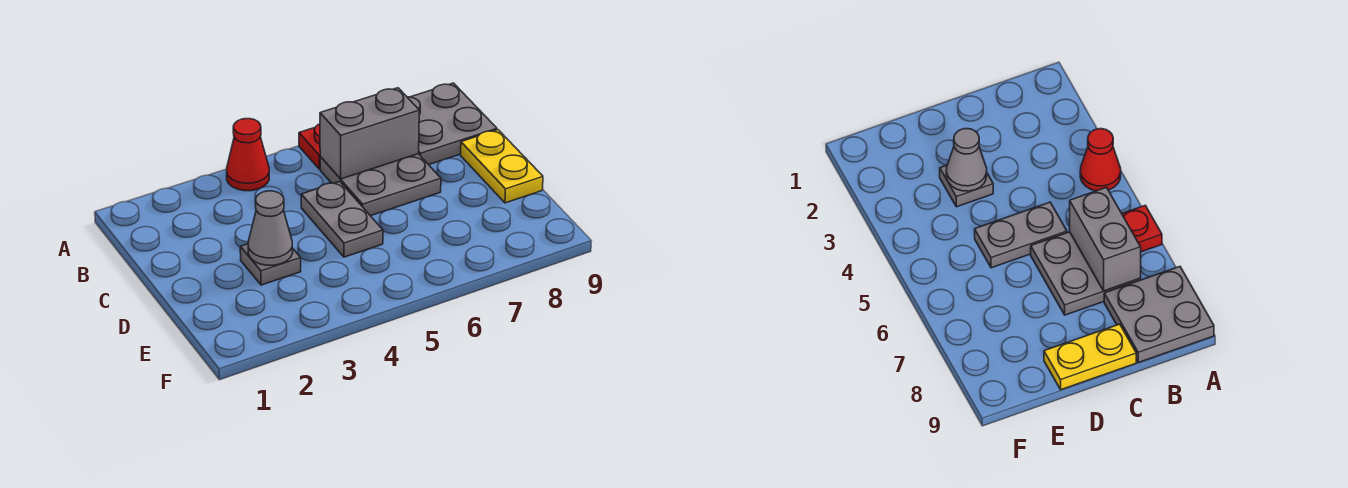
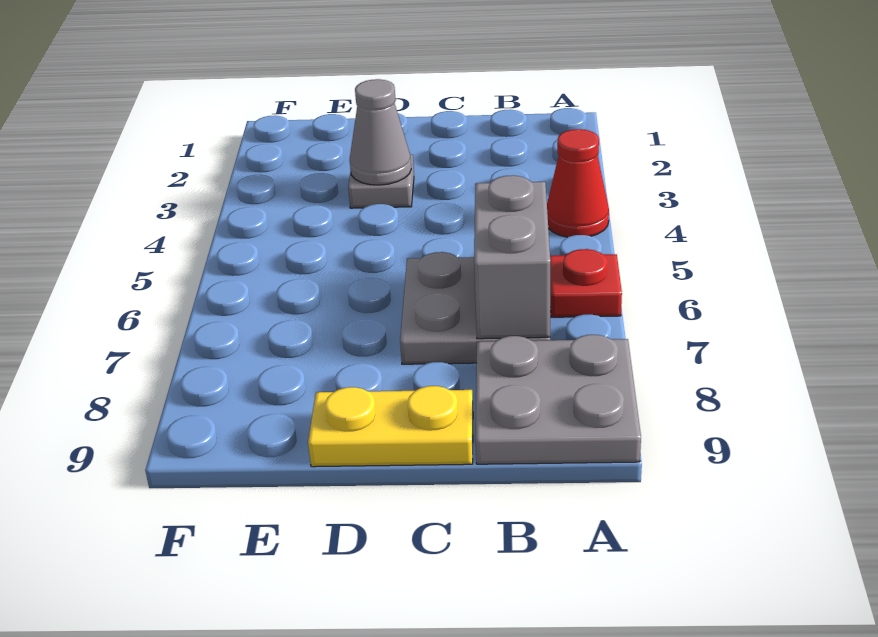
grey plate C5:D5 level 1 -> none

